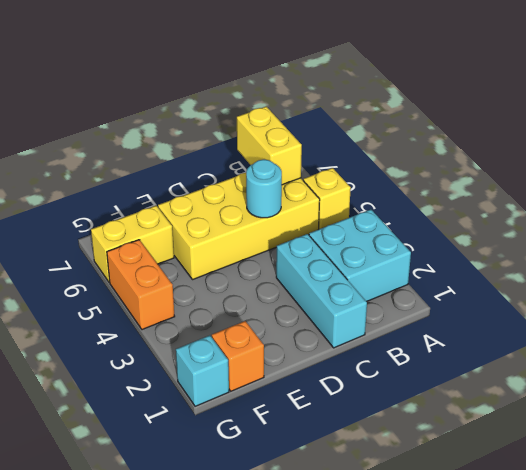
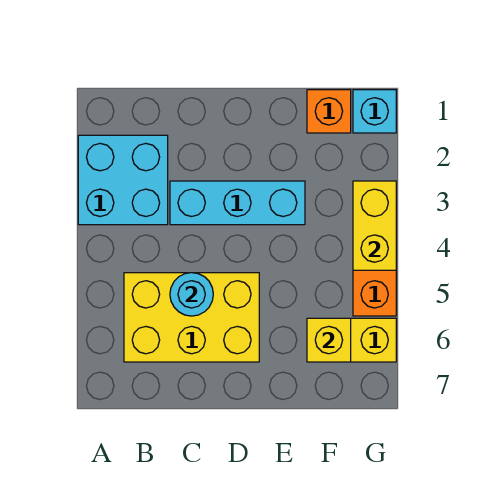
yellow brick A5 level 1 -> yellow brick F6 level 2
yellow brick B5:E6 level 1 -> yellow brick B5:D6 level 1
yellow brick B6:B7 level 2 -> yellow brick G3:G4 level 2
cyan brick C1:C3 level 1 -> cyan brick C3:E3 level 1

